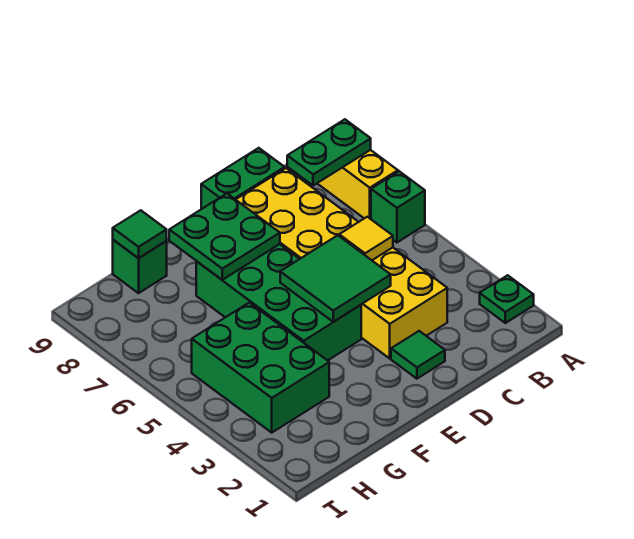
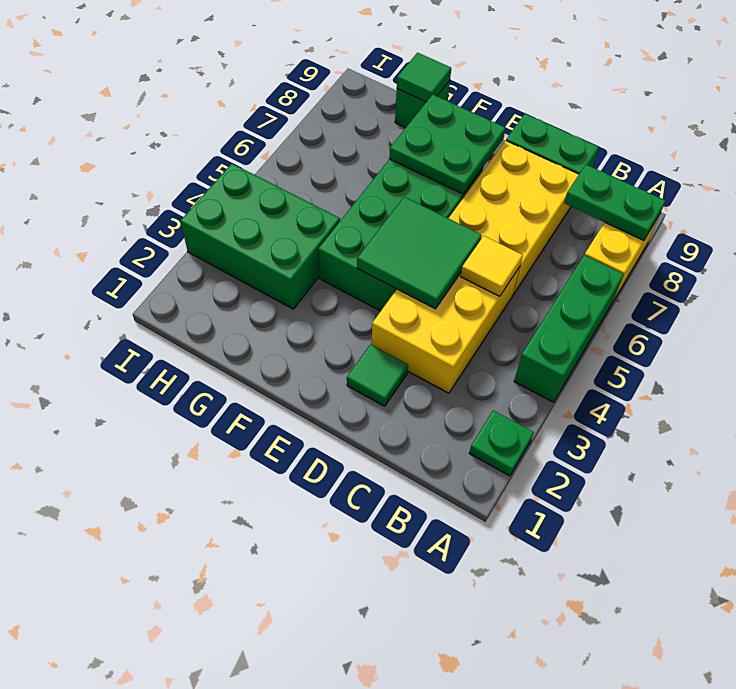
green brick A6 level 1 -> green brick A4:A6 level 1
green brick G3:H5 level 1 -> green brick G3:I4 level 1

